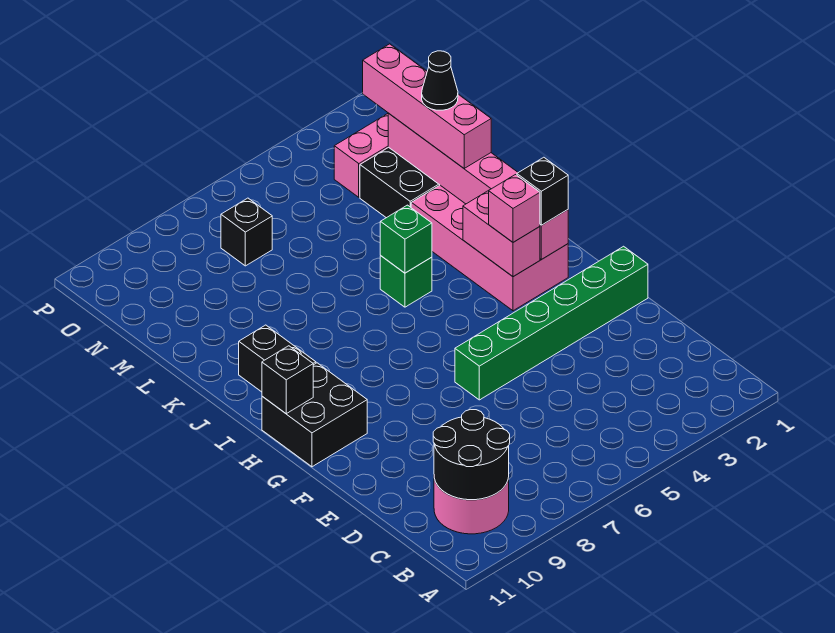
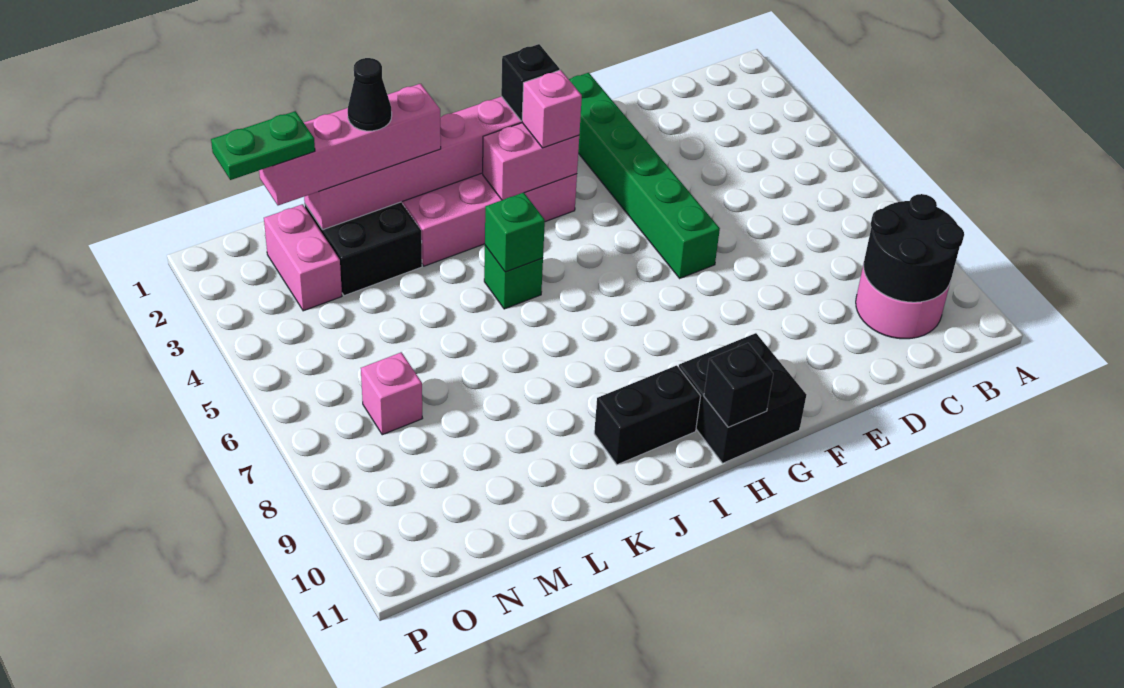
none -> green plate N2:O2 level 4
black brick N7 level 1 -> pink brick N7 level 1

